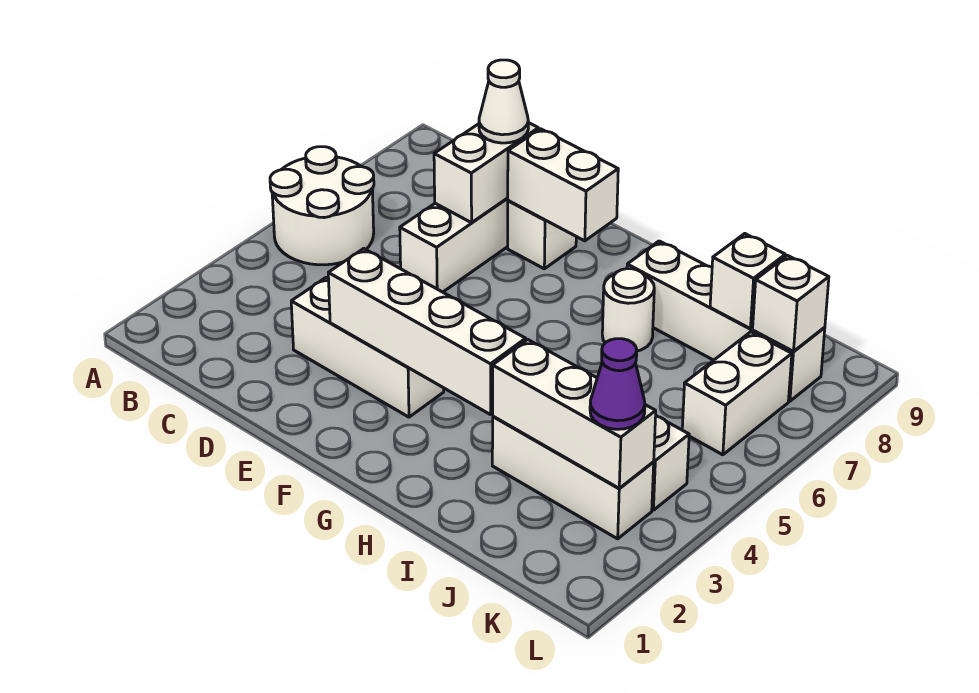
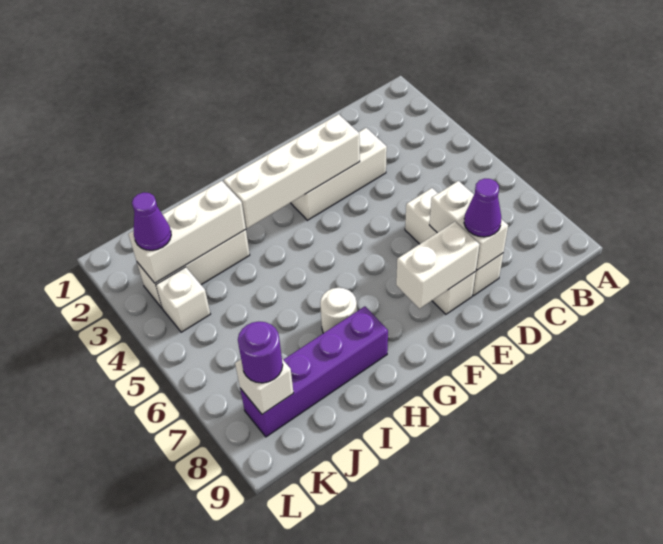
white round brick A5:B6 level 1 -> none
white cone D8 level 3 -> purple cone D8 level 3
white brick H8:K8 level 1 -> purple brick H8:K8 level 1
white brick J8 level 2 -> none
white brick K6:K7 level 1 -> none
none -> purple round brick K8 level 3

